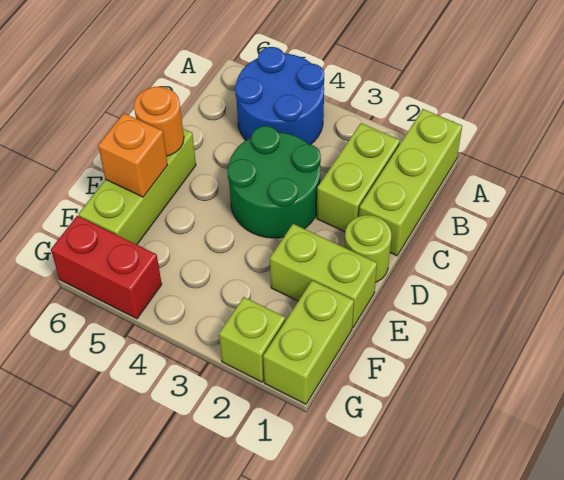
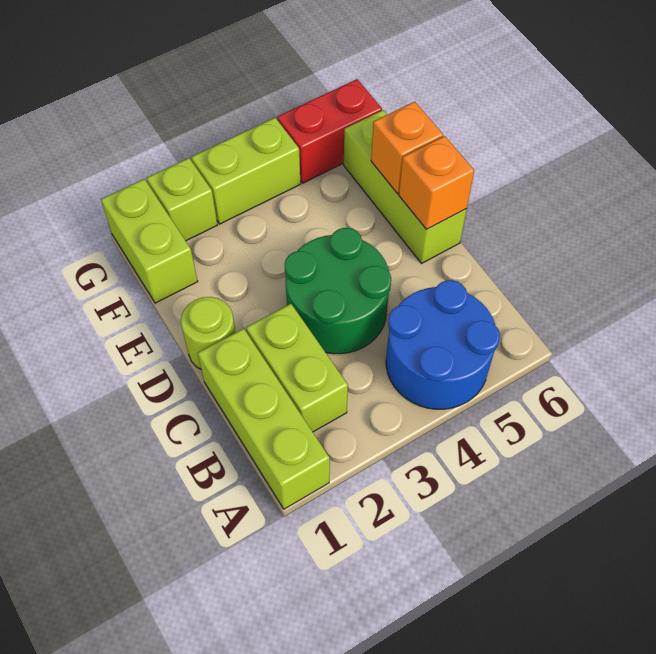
orange round brick D6 level 2 -> orange brick D6 level 2
lime brick E1:E2 level 1 -> lime brick G3:G4 level 1

